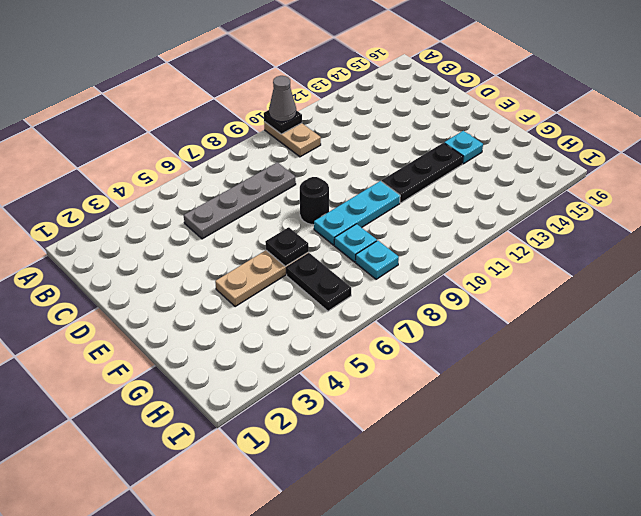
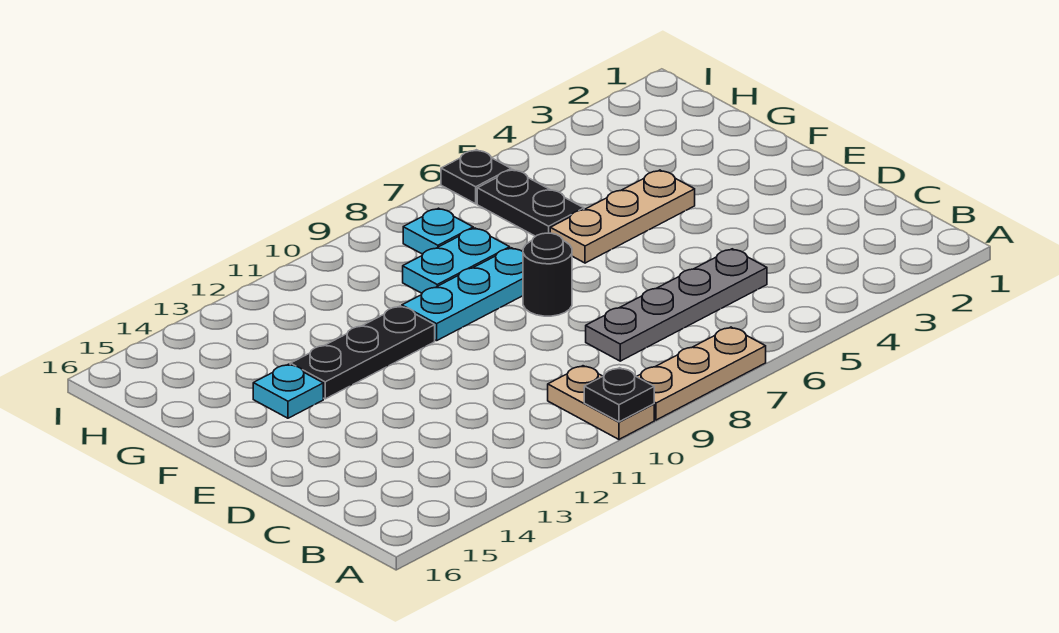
none -> tan plate A7:A9 level 1
grey cone A10 level 3 -> none
black plate F6 level 2 -> black plate I6 level 1
cyan plate G8 level 1 -> cyan plate G8:G9 level 1

